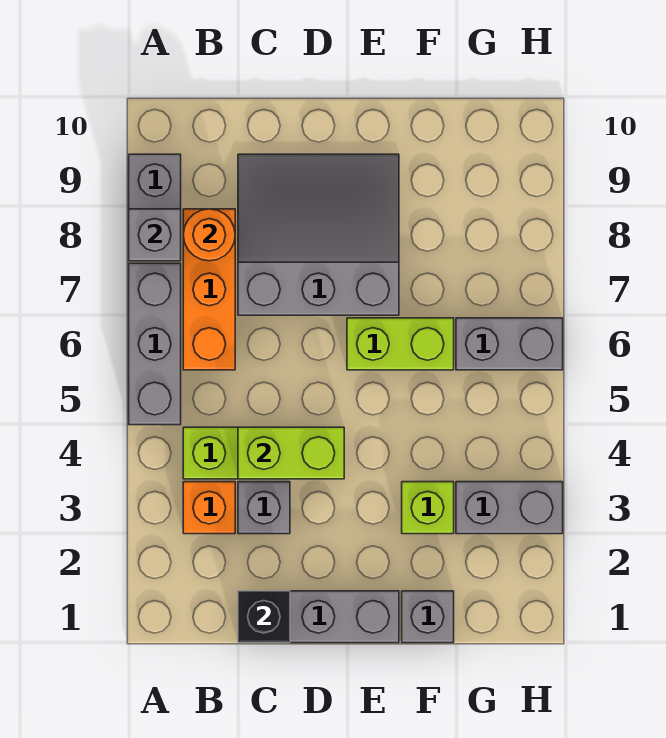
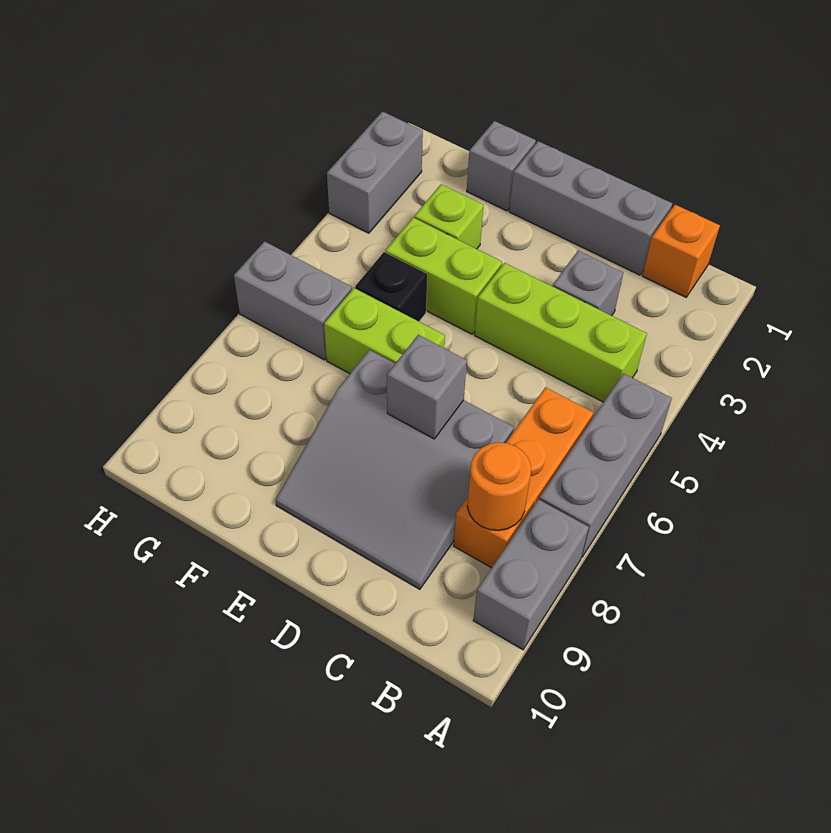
grey brick A8 level 2 -> grey brick D7 level 2
orange brick B3 level 1 -> orange brick B1 level 1
black brick C1 level 2 -> black brick F5 level 1
lime brick C4:D4 level 2 -> lime brick E4:F4 level 1
grey brick G3:H3 level 1 -> grey brick H2:H3 level 1

